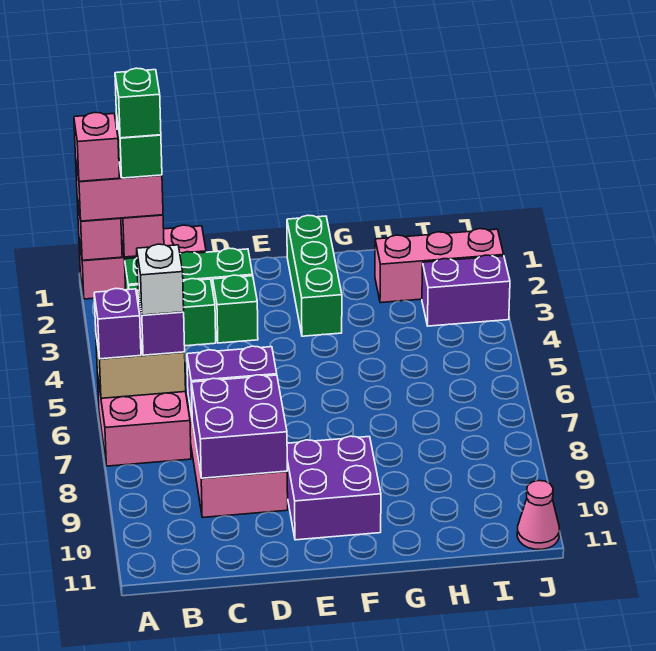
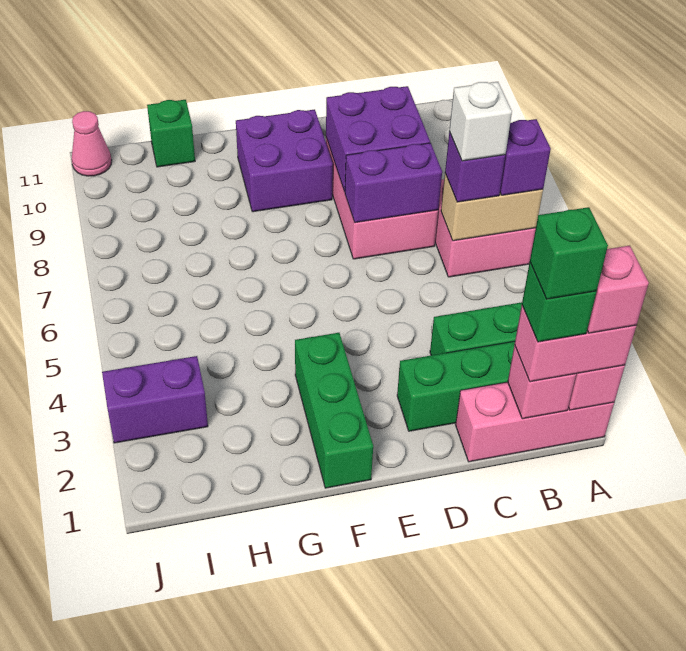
green brick D3 level 1 -> green brick H11 level 1
pink brick H2:J2 level 1 -> none

